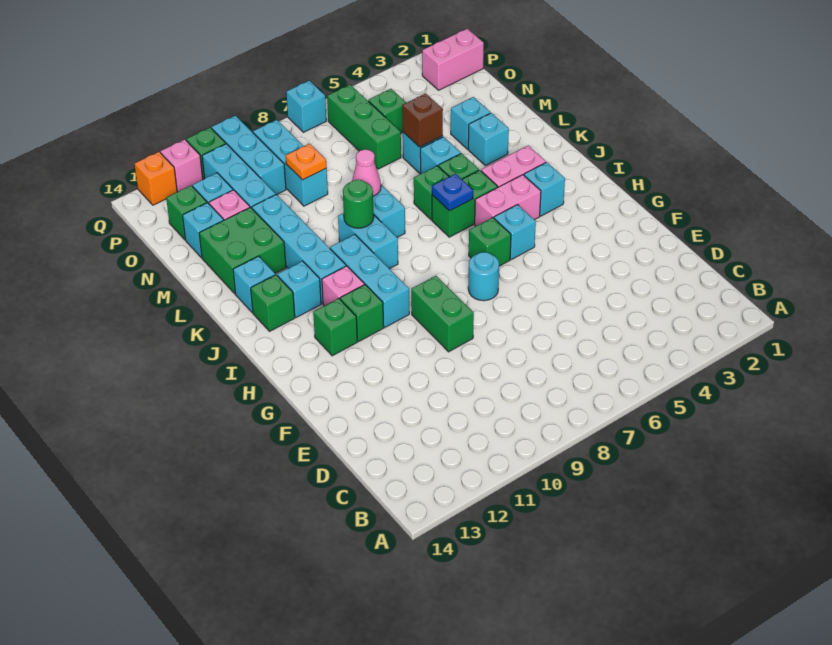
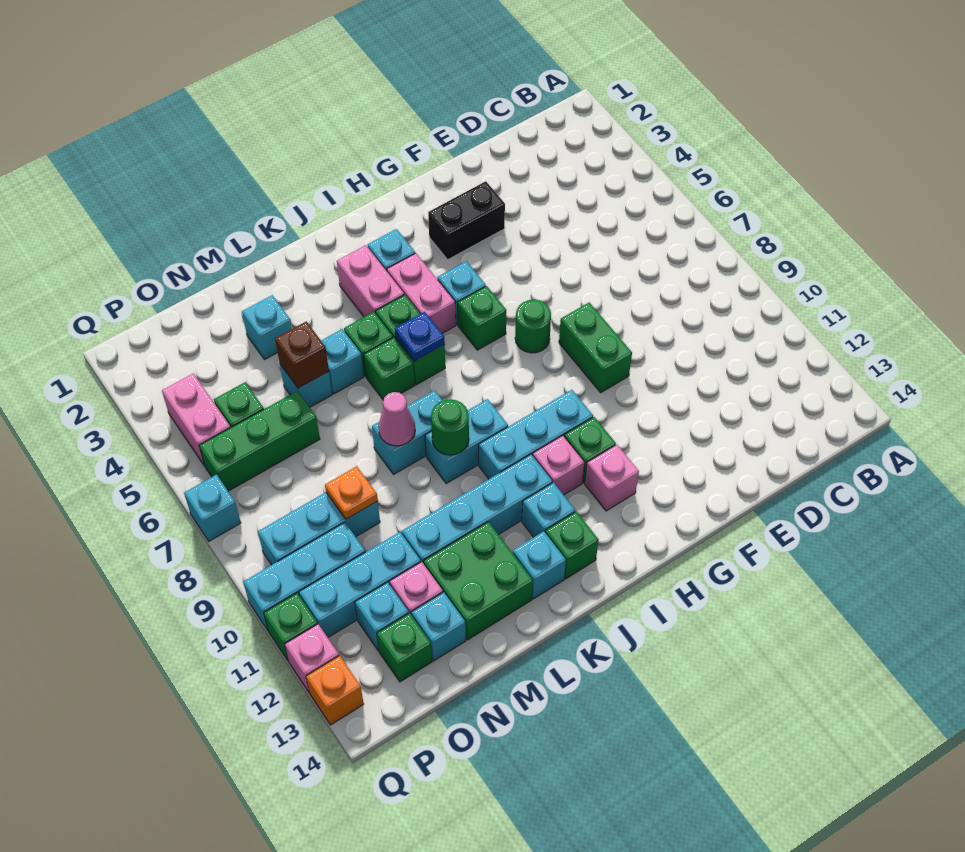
none -> black brick F3:G3 level 1
green brick F9:G9 level 1 -> green brick F8:F9 level 1
cyan round brick G7 level 1 -> green round brick G7 level 1
green brick H12 level 1 -> pink brick H12 level 1
cyan brick L3 level 1 -> none
pink brick P1:P2 level 1 -> pink brick P4:P5 level 1

